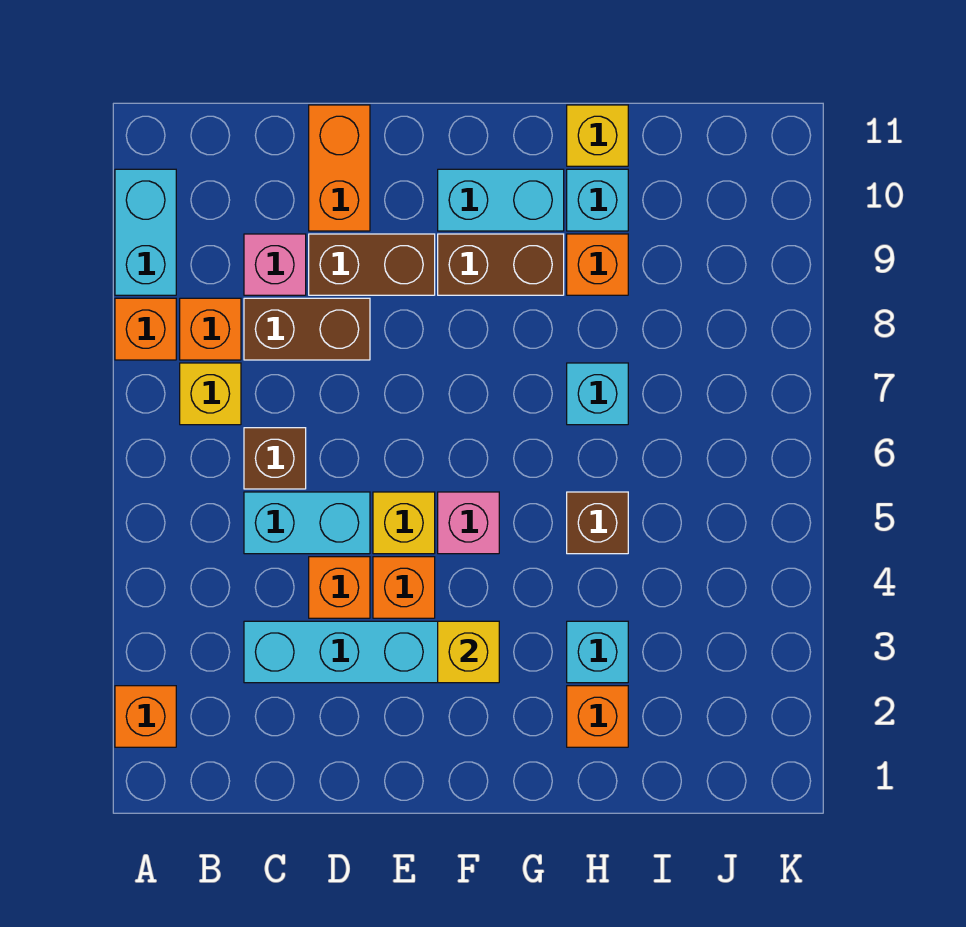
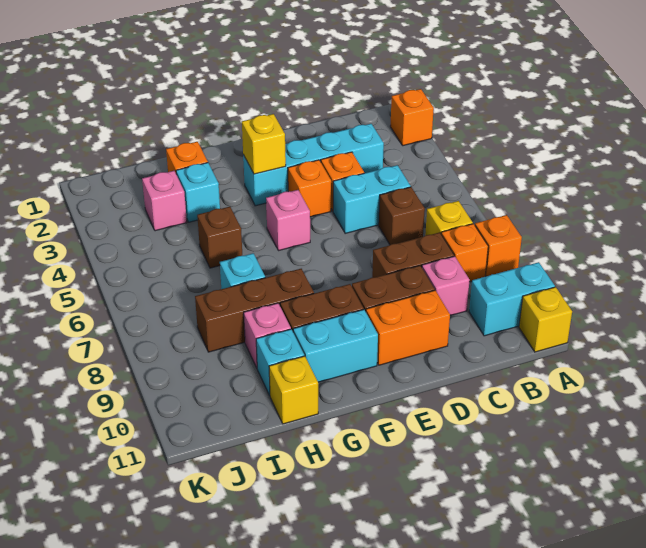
cyan brick A9:A10 level 1 -> cyan brick A10:B10 level 1
orange brick D10:D11 level 1 -> orange brick D10:E10 level 1
yellow brick E5 level 1 -> yellow brick A11 level 1
none -> brown brick G8:I8 level 1
orange brick H9 level 1 -> pink brick H9 level 1
none -> pink brick I3 level 1

